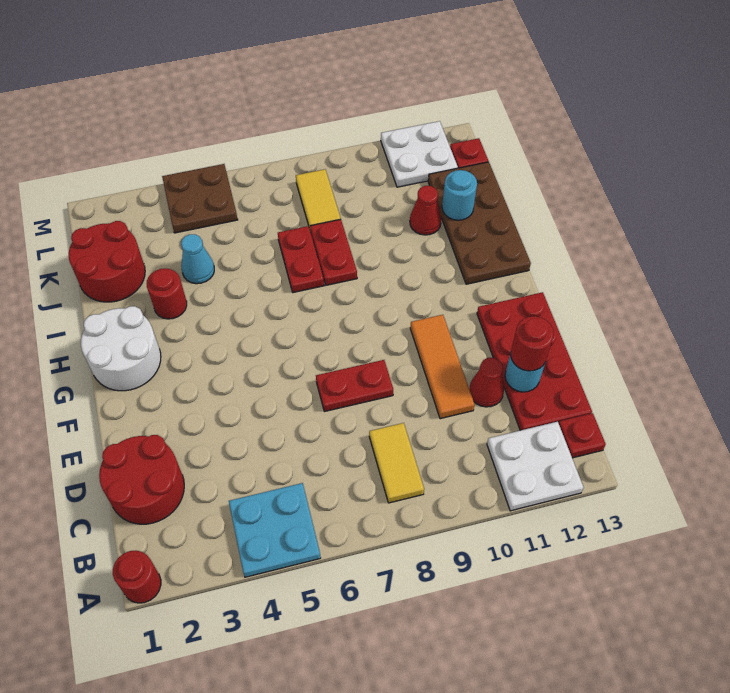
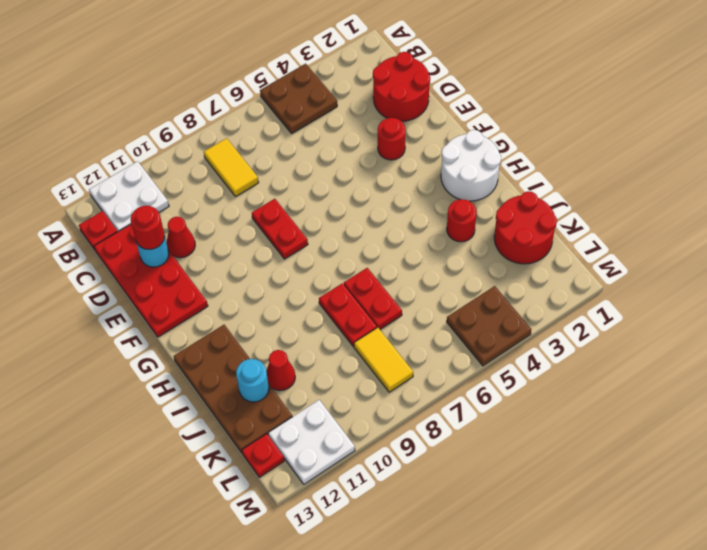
red round brick A1 level 1 -> red round brick E3 level 1
cyan plate A4:B5 level 1 -> brown plate A4:B5 level 1
orange tile D10:F10 level 1 -> none
red plate E7:E8 level 1 -> red plate E8:F8 level 1
cyan cone J4 level 1 -> none

